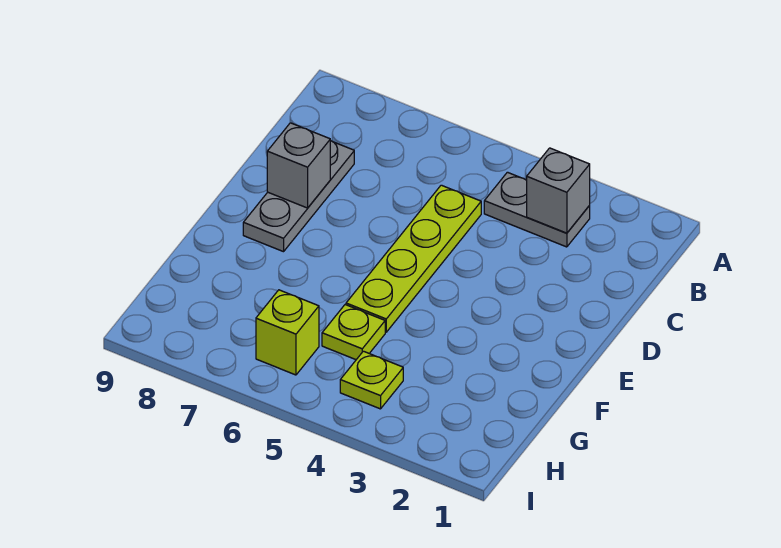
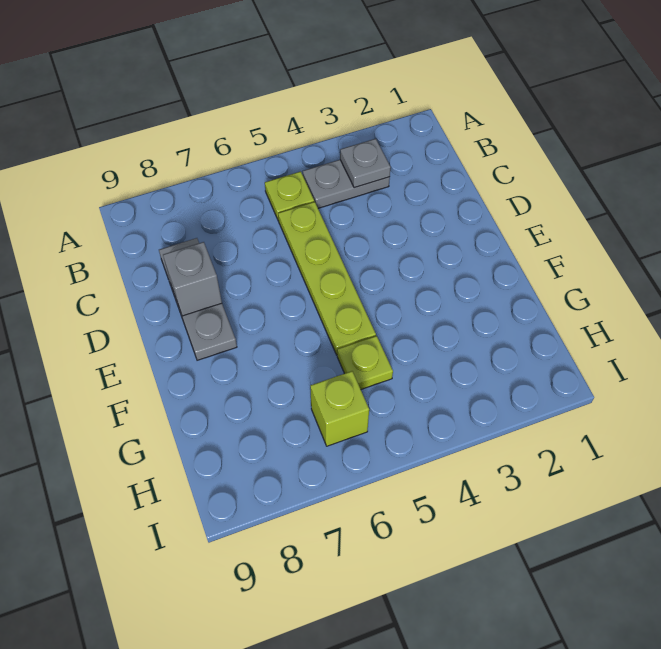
grey brick B3 level 2 -> grey plate B3 level 2
lime plate H4 level 1 -> lime plate B5 level 1

